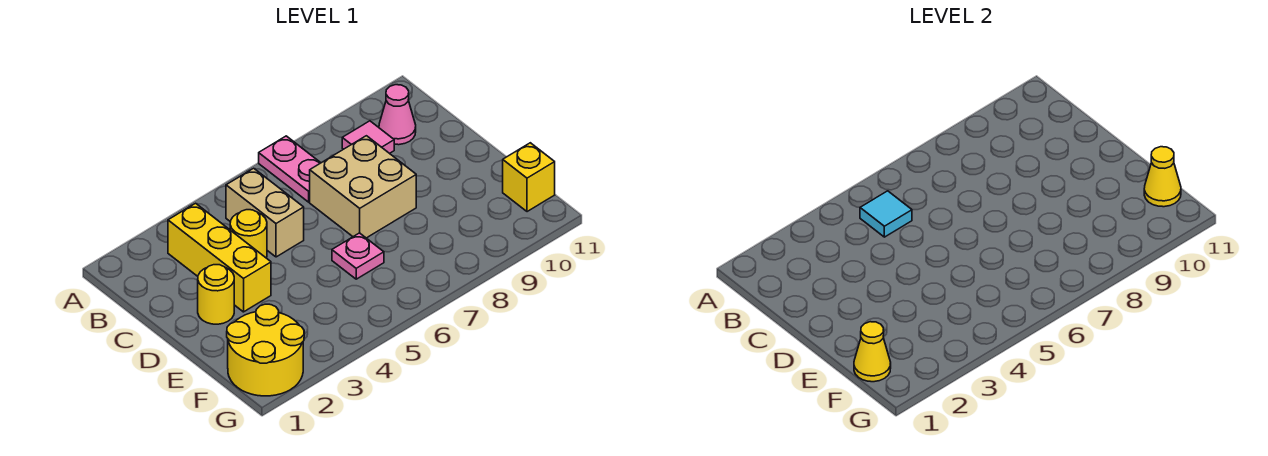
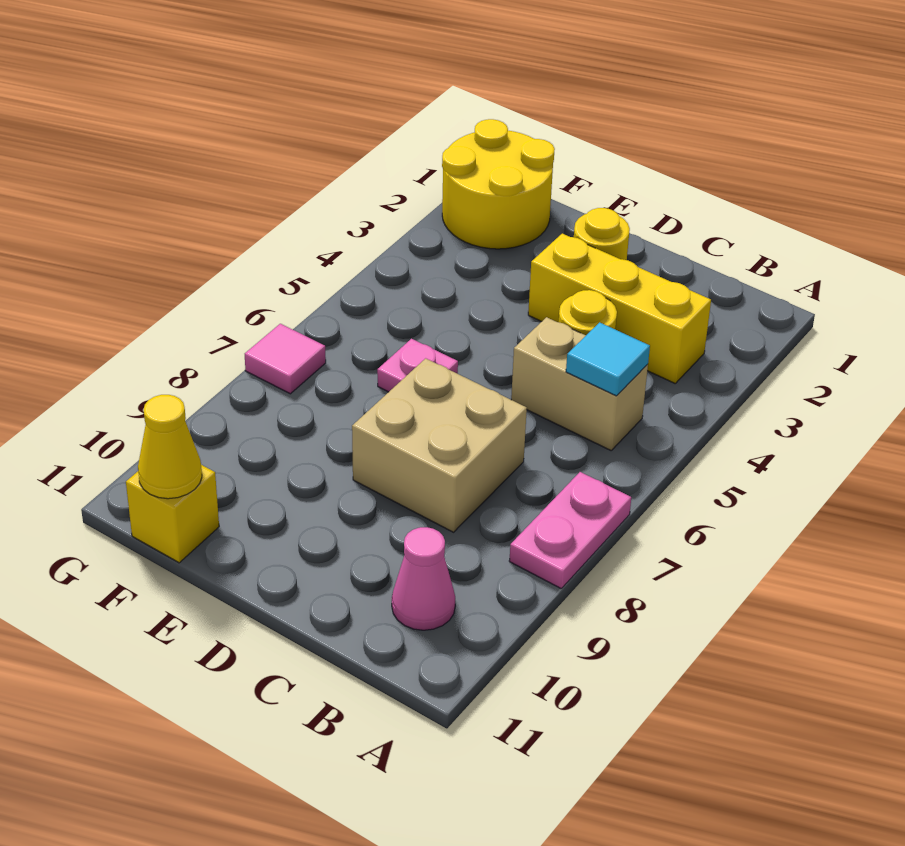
pink plate A7:B7 level 1 -> pink plate A7:A8 level 1
pink tile B9 level 1 -> pink tile G7 level 1
yellow cone F1 level 2 -> none

